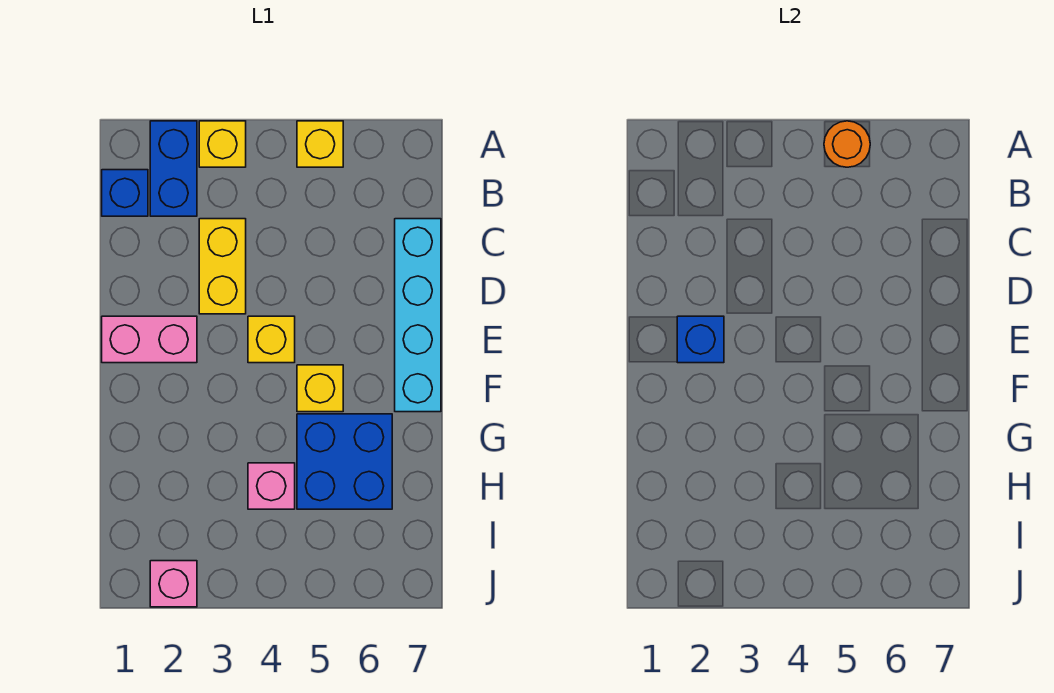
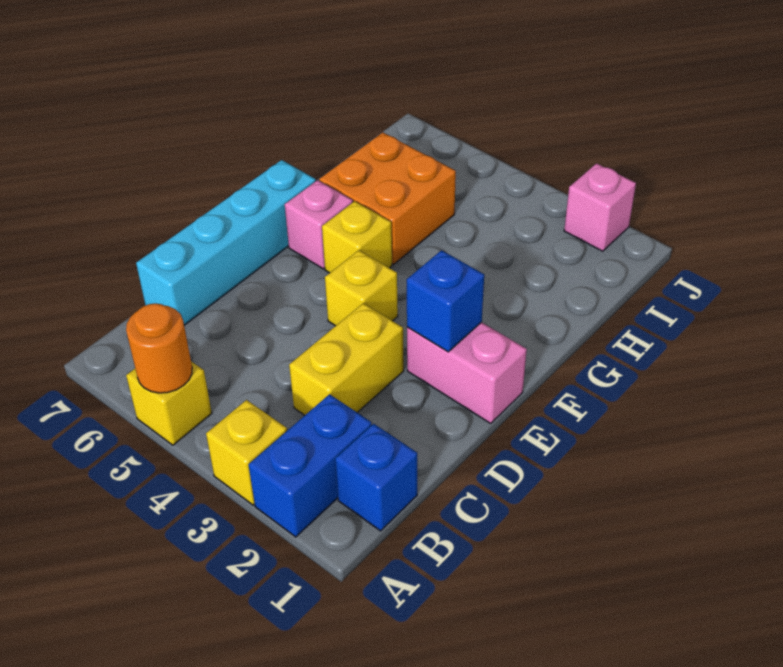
blue brick G5:H6 level 1 -> orange brick G5:H6 level 1
pink brick H4 level 1 -> pink brick F6 level 1

